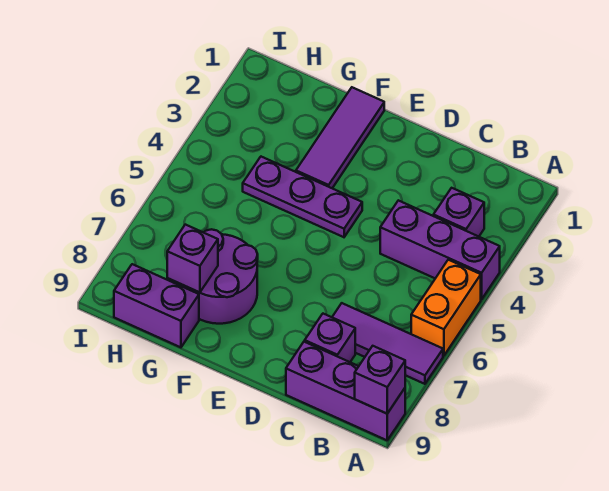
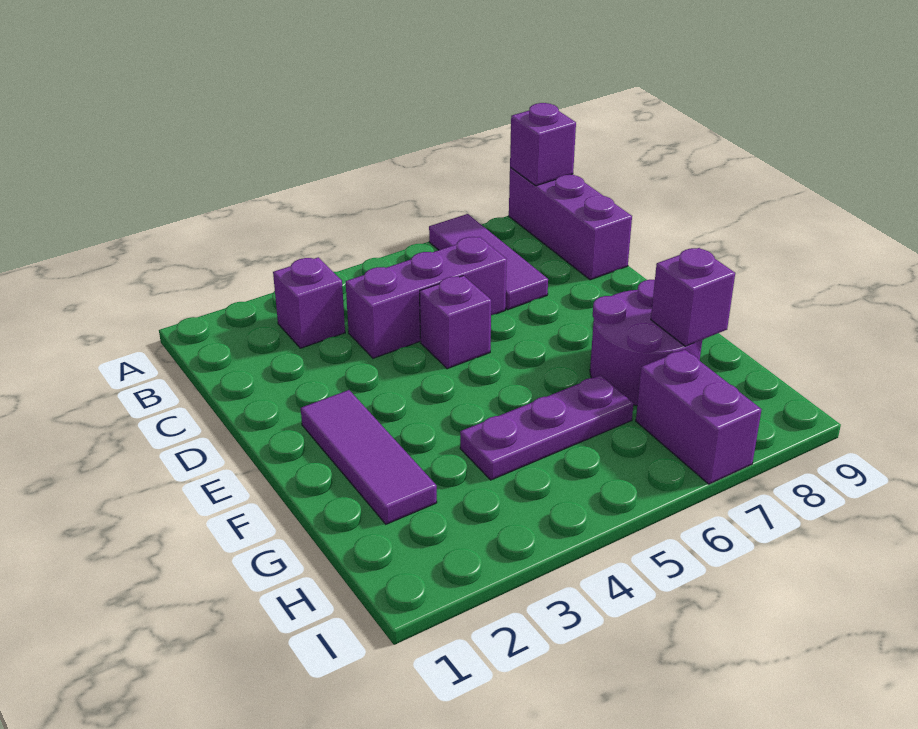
purple brick A4:C4 level 1 -> purple brick C4:C6 level 1
orange brick A5:A6 level 1 -> none
purple brick C8 level 1 -> purple brick D5 level 1
purple plate E4:G4 level 1 -> purple plate G4:G6 level 1
purple tile F1:F3 level 1 -> purple tile E2:G2 level 1
purple brick G9:H9 level 1 -> purple brick H7:I7 level 1

